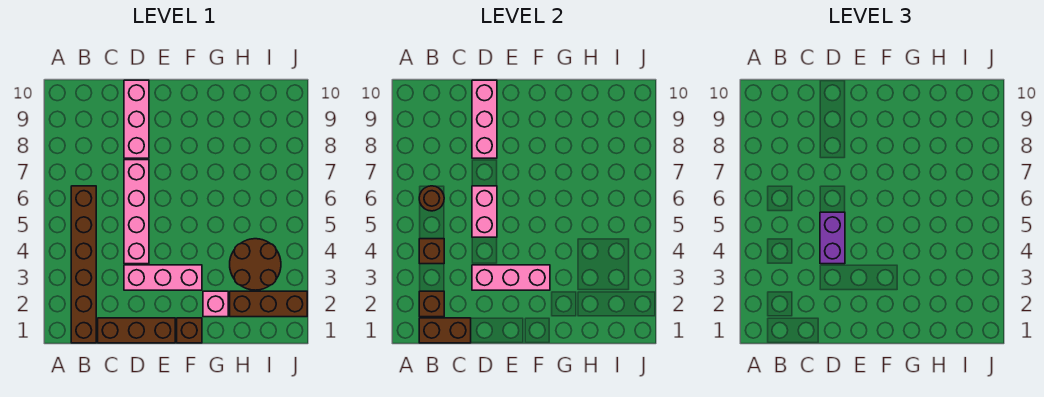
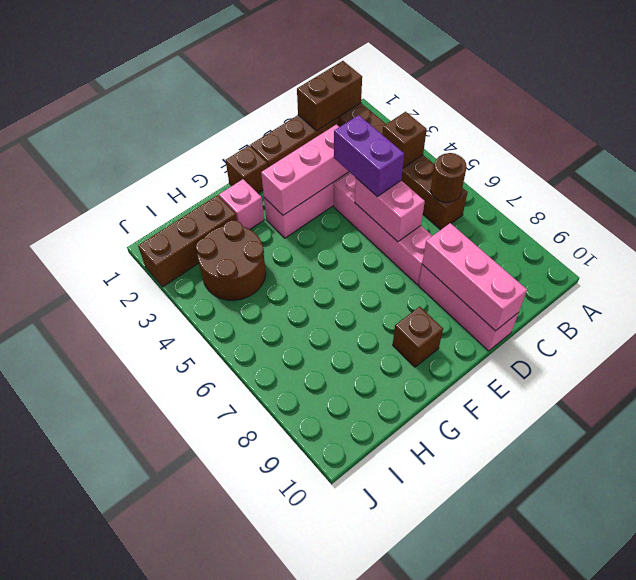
brown brick B2 level 2 -> brown brick F9 level 1

